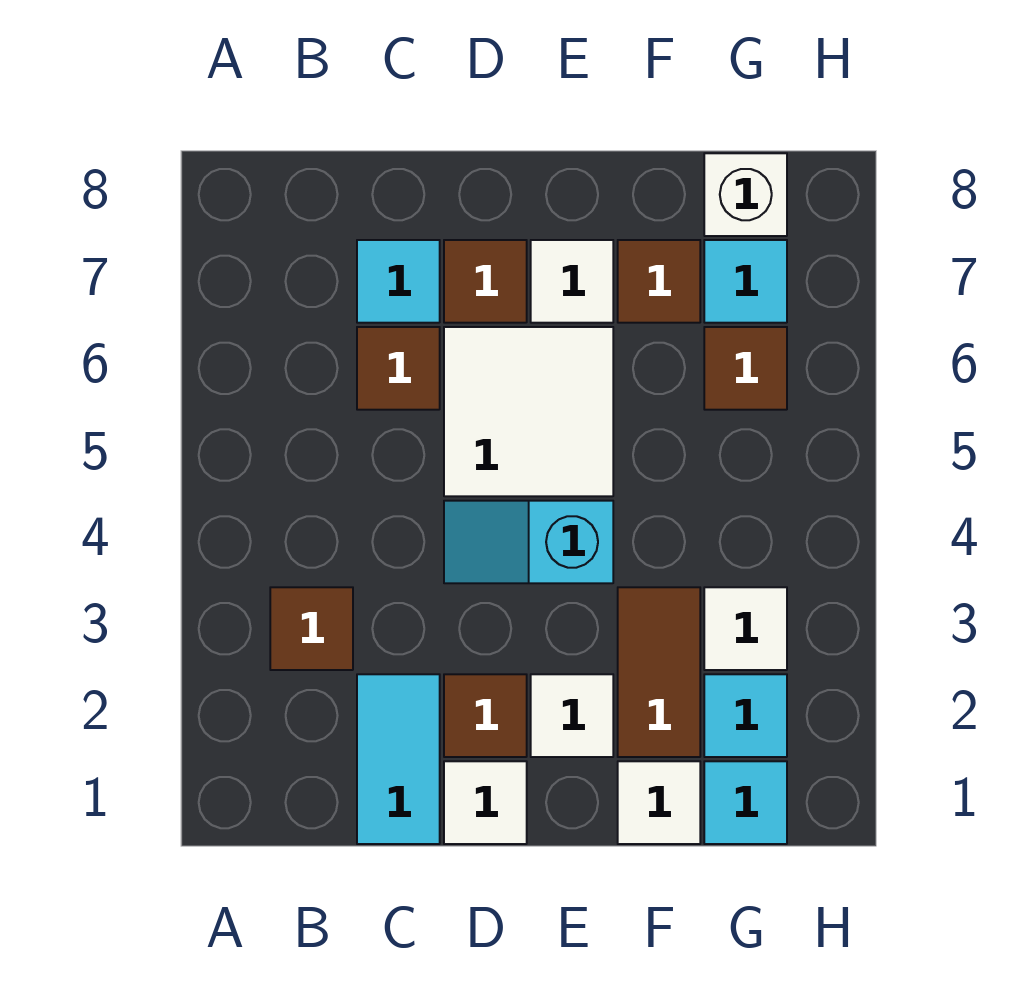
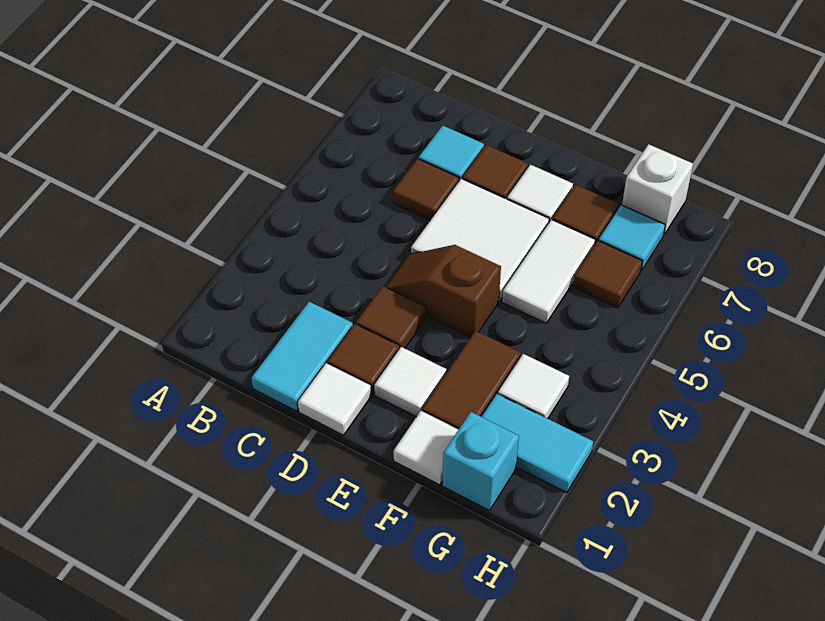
brown tile B3 level 1 -> brown tile D3 level 1
cyan slope D4:E4 level 1 top E -> brown slope D4:E4 level 1 top E
none -> white tile F5:F6 level 1
cyan tile G1 level 1 -> cyan brick G1 level 1
cyan tile G2 level 1 -> cyan tile G2:H2 level 1

